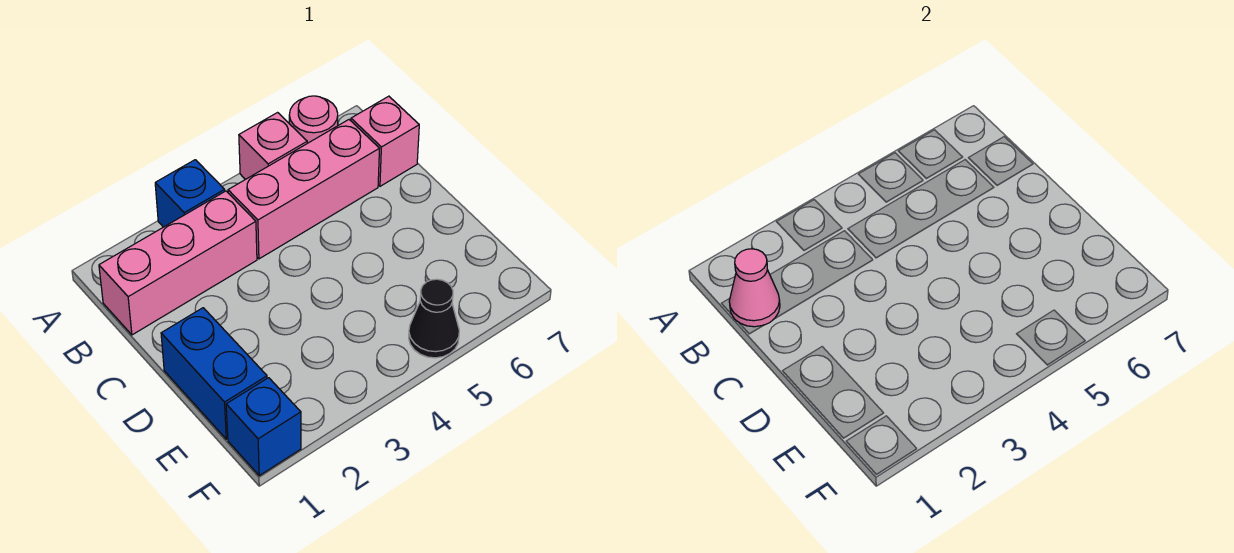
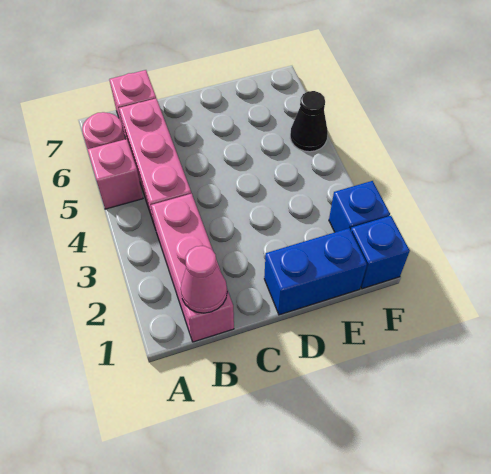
blue brick A3 level 1 -> blue brick F2 level 1

